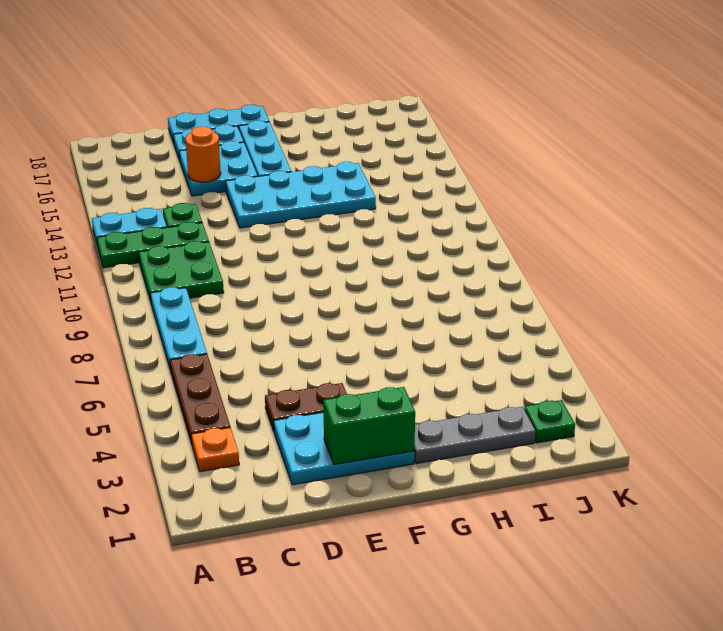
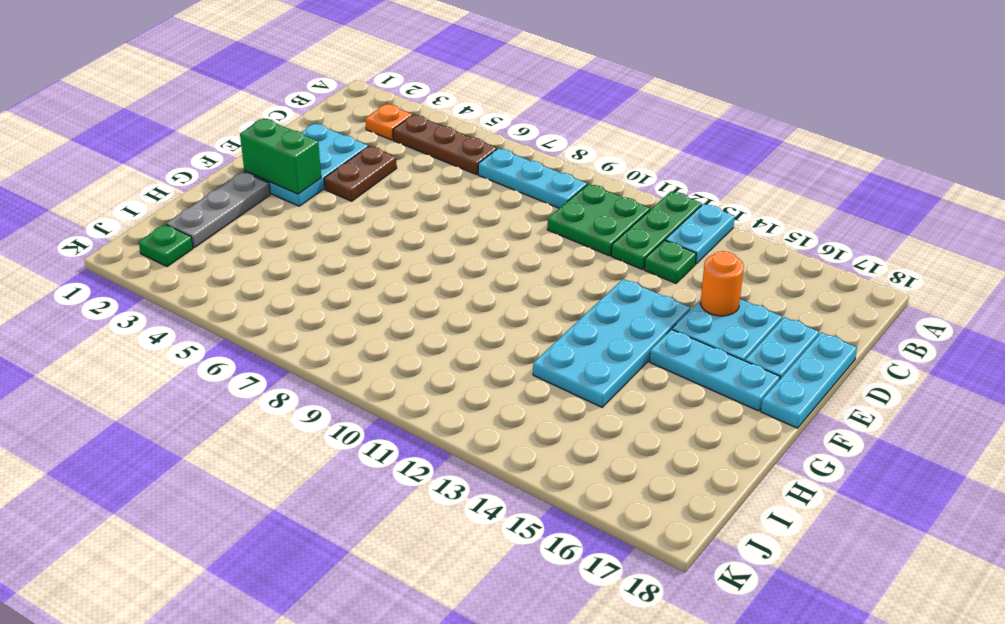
green brick E2:F2 level 2 -> green brick F2:F3 level 2

